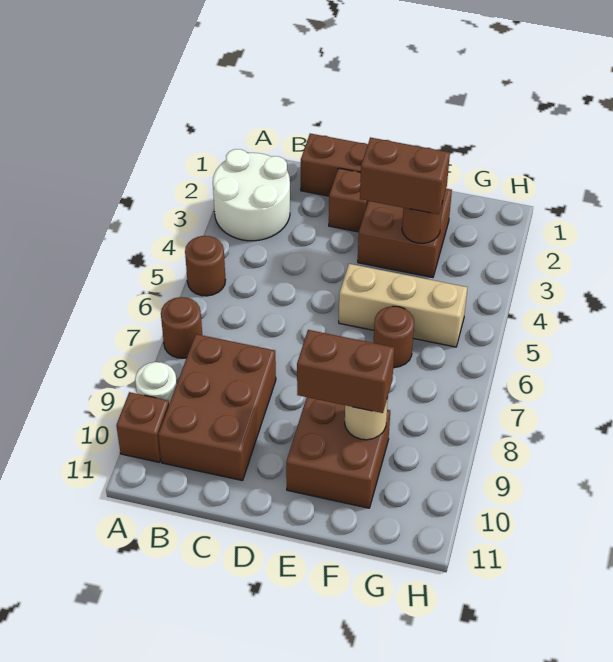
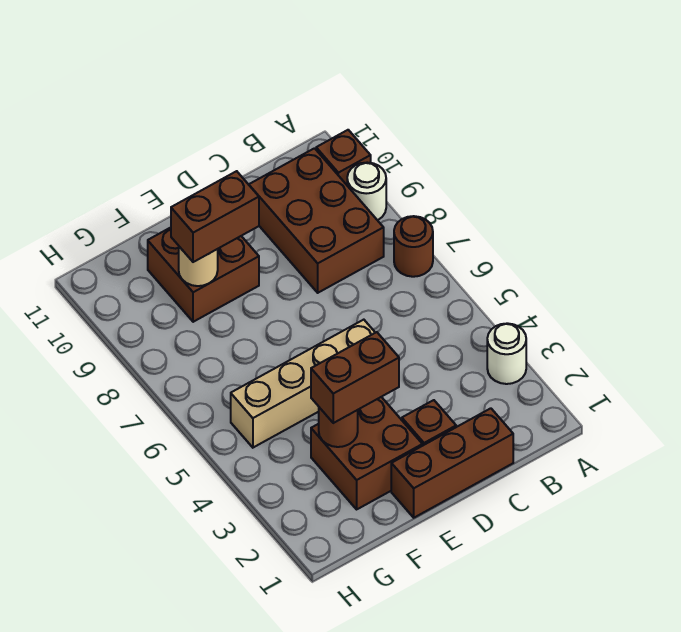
white round brick A2:B3 level 1 -> white round brick A3 level 1
brown round brick A5 level 1 -> none
tan brick E5:G5 level 1 -> tan brick D5:G5 level 1
brown round brick F6 level 1 -> none

